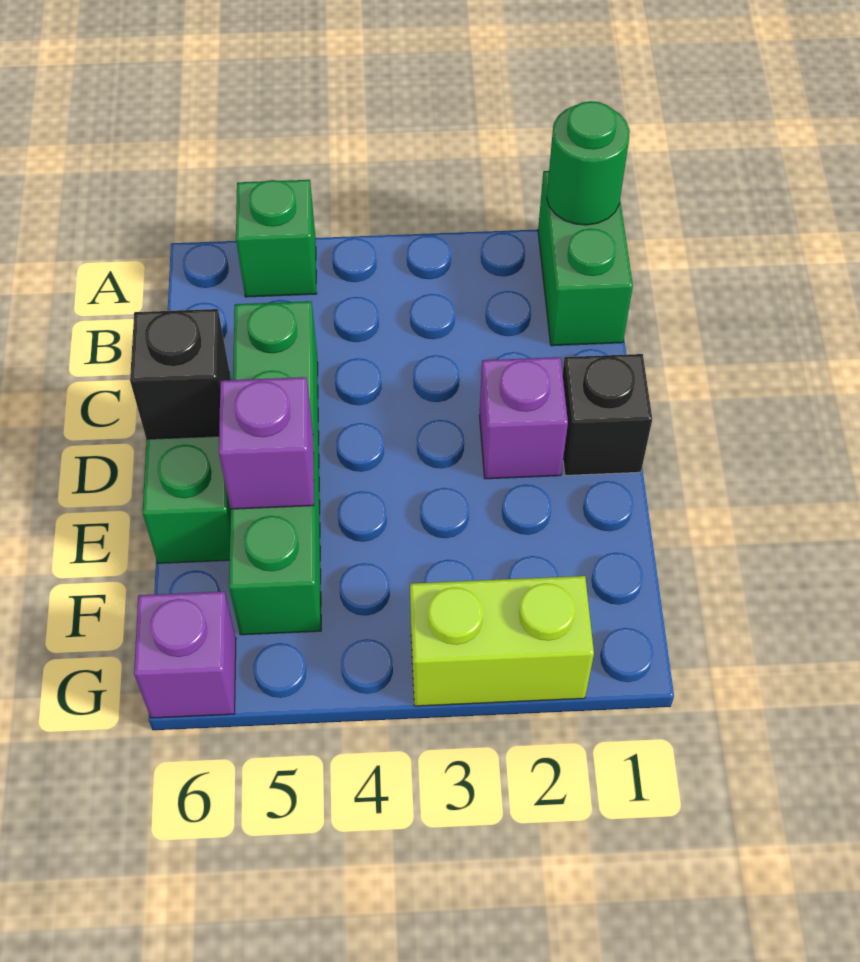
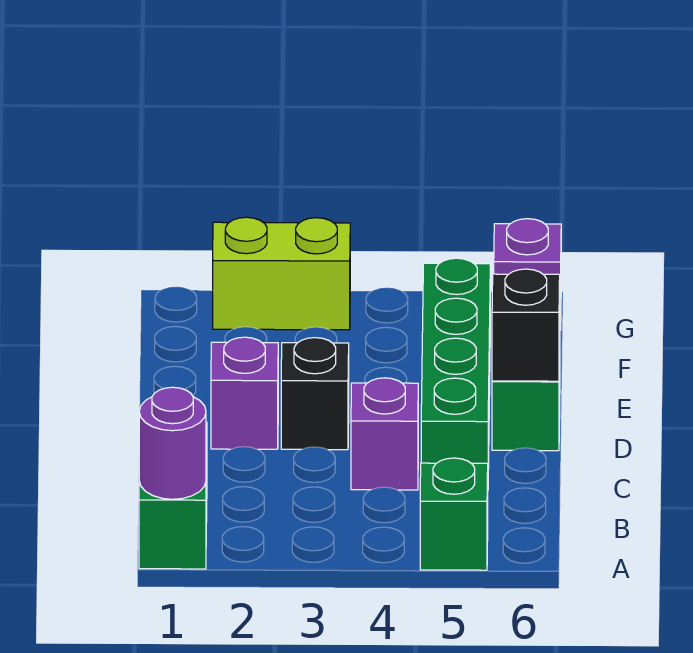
green round brick A1 level 2 -> purple round brick A1 level 2
black brick D1 level 1 -> black brick D3 level 1
purple brick E5 level 2 -> purple brick C4 level 1

